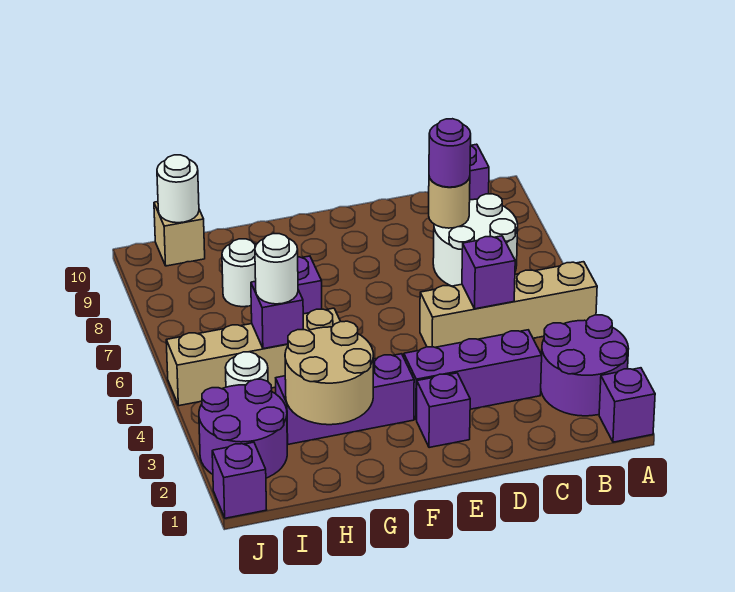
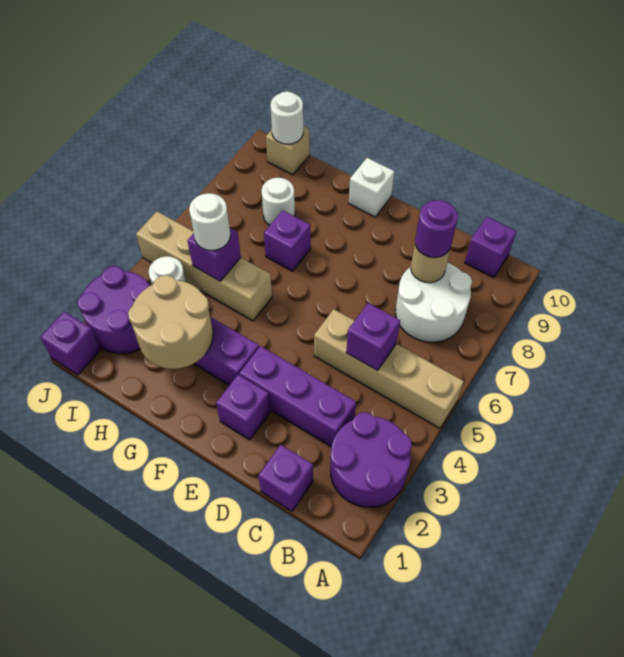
purple brick A1 level 1 -> purple brick C1 level 1
none -> white brick F10 level 1

